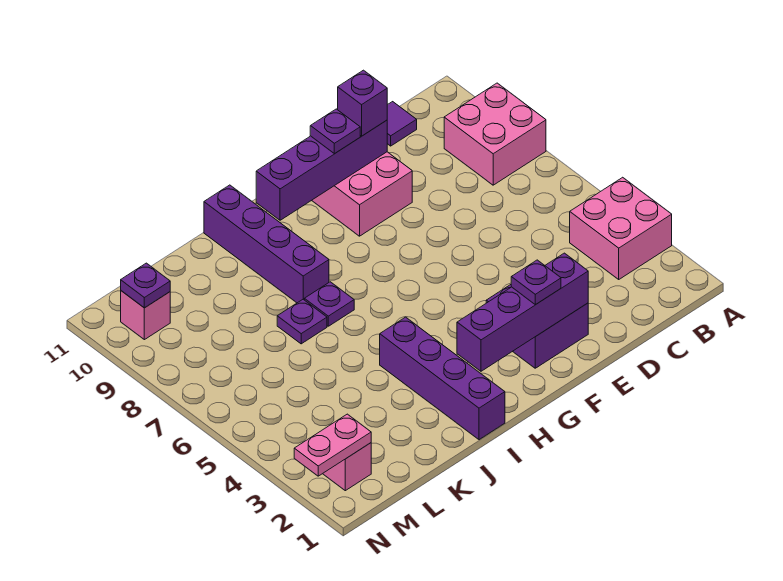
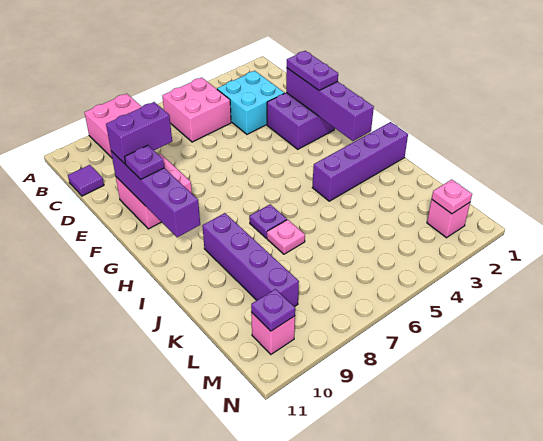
pink brick A3:B4 level 1 -> pink brick B5:C6 level 1
none -> cyan brick C3:D4 level 1
purple brick E10 level 3 -> purple brick E9:E10 level 3
purple plate F2 level 3 -> purple plate E2:F2 level 3
purple brick I8:I11 level 1 -> purple brick I9:L9 level 1
purple plate J7 level 1 -> pink plate J7 level 1
pink plate M2:N2 level 2 -> pink plate M2 level 2

